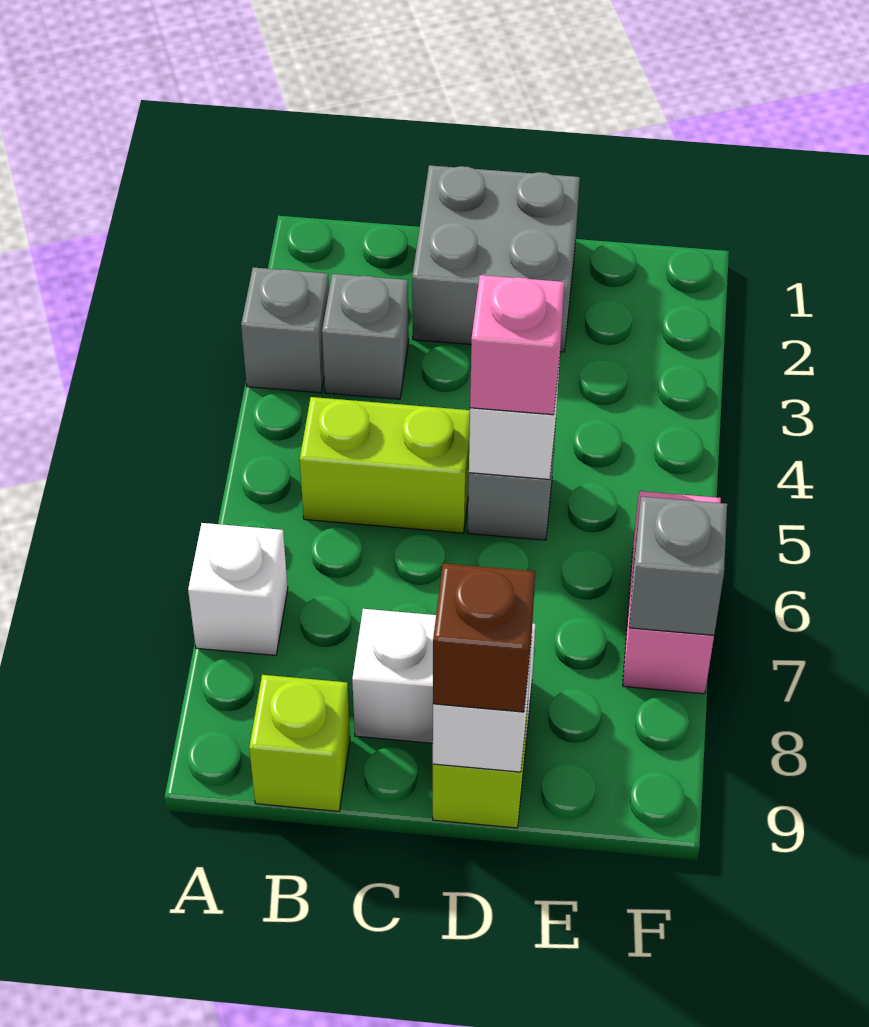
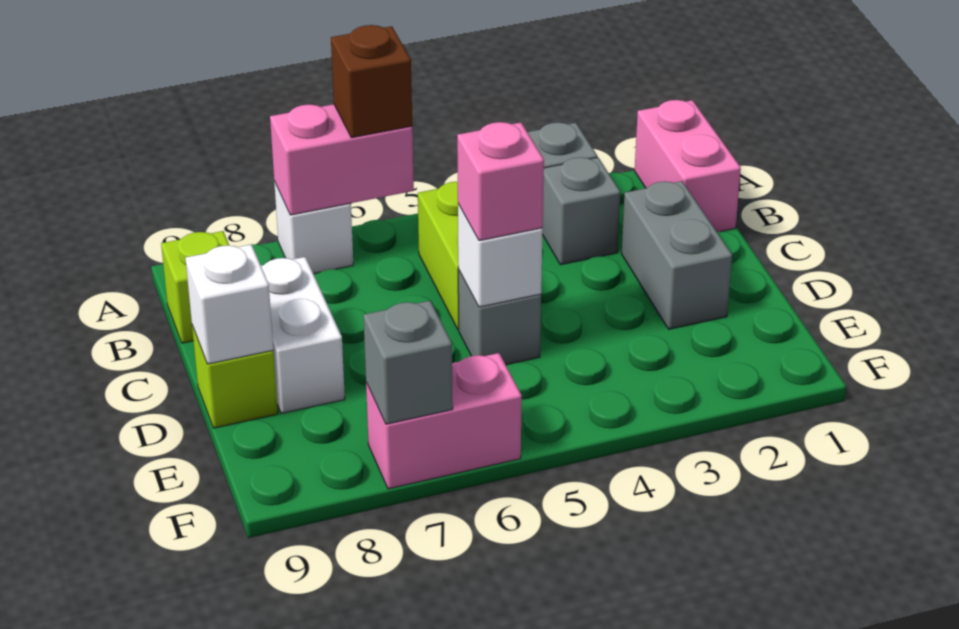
none -> pink brick A1:B1 level 1
none -> pink brick A6:A7 level 2
grey brick C1:D2 level 1 -> grey brick C2:D2 level 1
brown brick D9 level 3 -> brown brick A6 level 3

